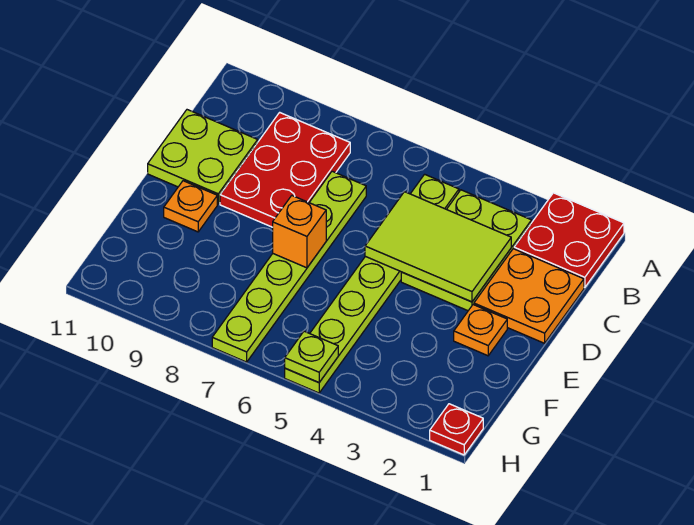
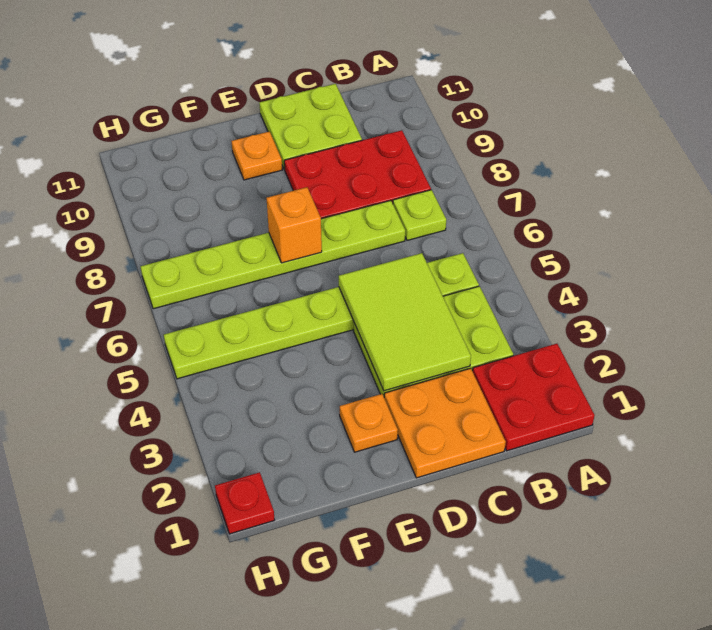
lime plate H5 level 2 -> lime plate B7 level 1

